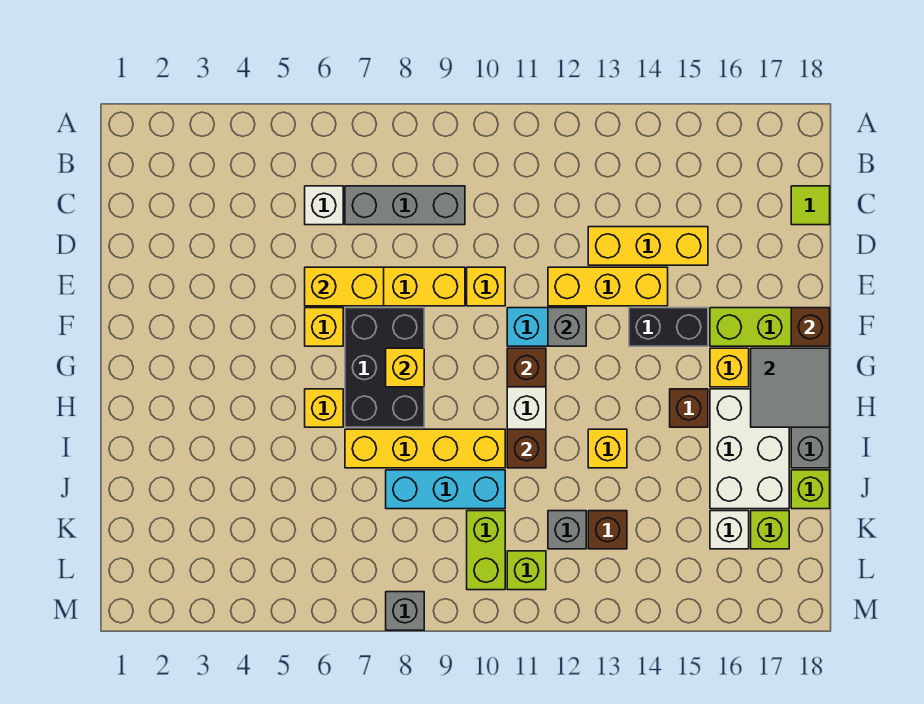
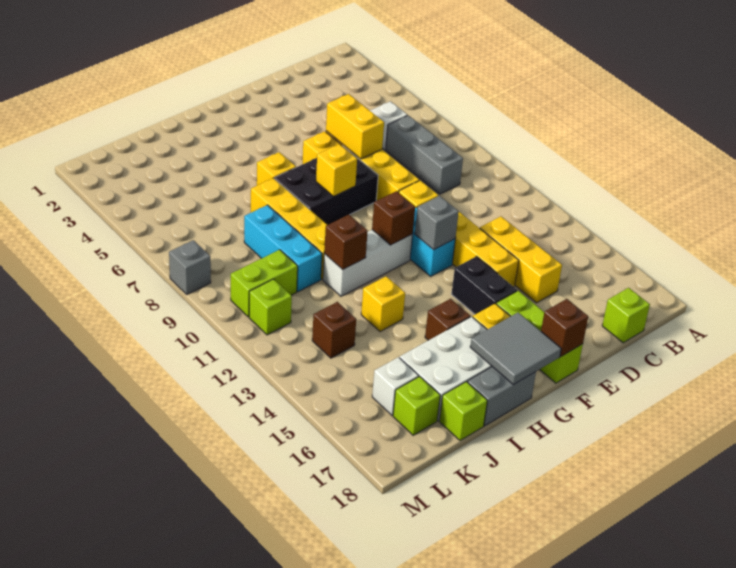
lime tile C18 level 1 -> lime brick C18 level 1
grey brick K12 level 1 -> none

